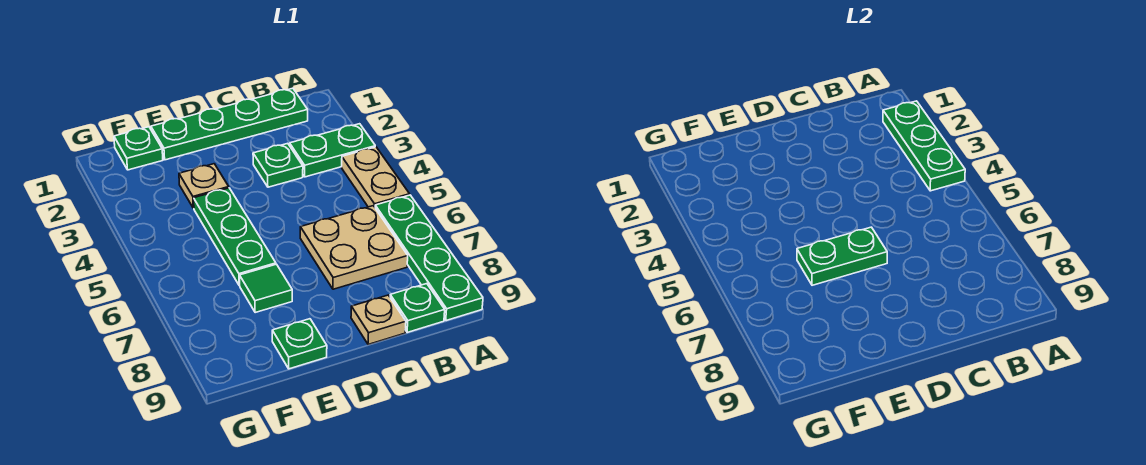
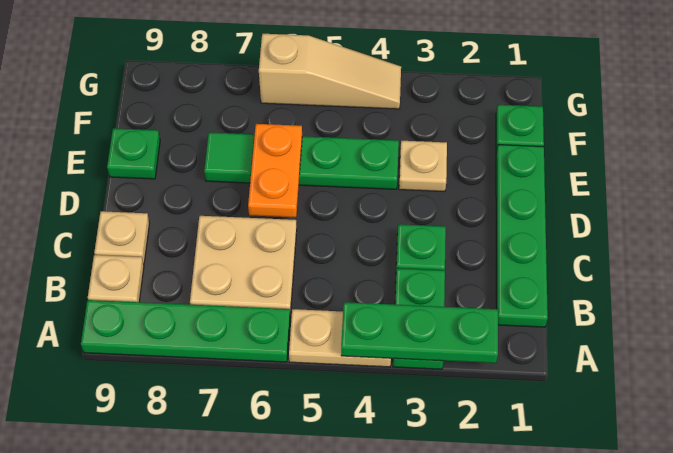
green plate B9 level 1 -> tan plate B9 level 1
green plate D6:E6 level 2 -> orange plate D6:E6 level 2
none -> tan slope G4:G6 level 1 top 6

